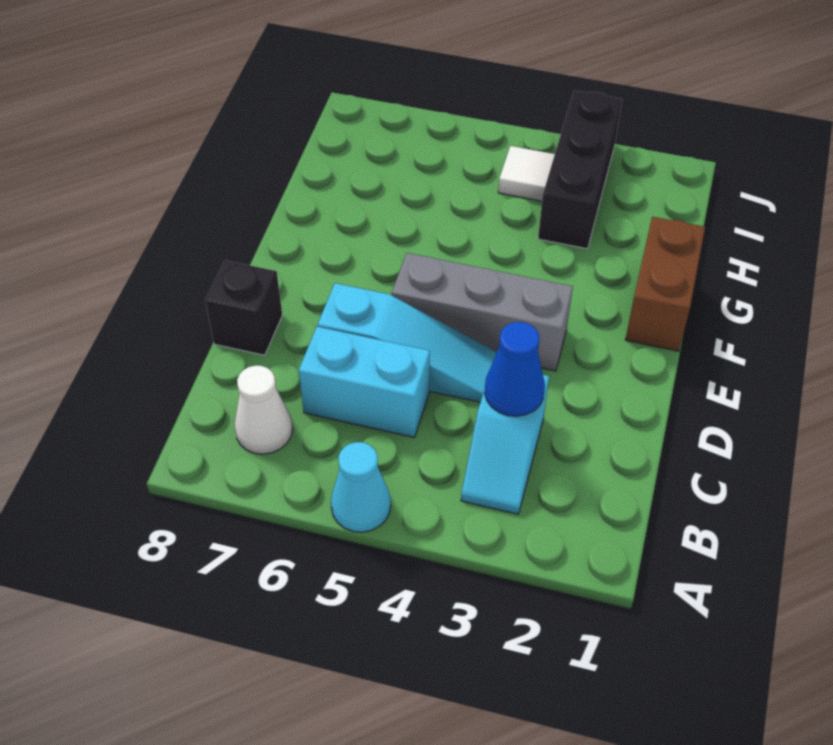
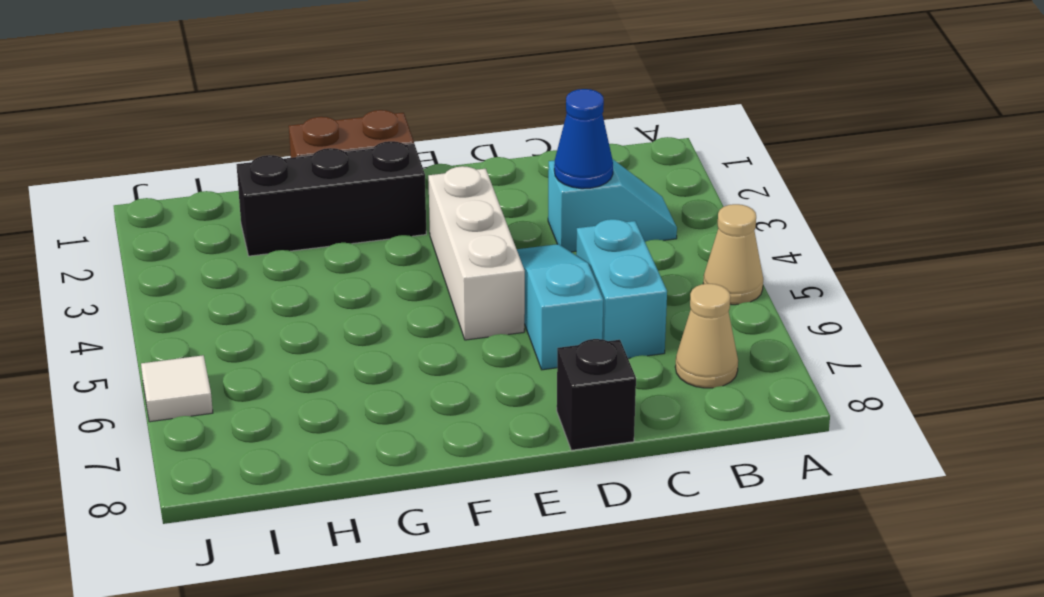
cyan cone A5 level 1 -> tan cone A5 level 1
white cone B7 level 1 -> tan cone B7 level 1
grey brick E3:E5 level 1 -> white brick E3:E5 level 1
black brick H3:J3 level 1 -> black brick F2:H2 level 1
white tile I4 level 1 -> white tile J6 level 1

